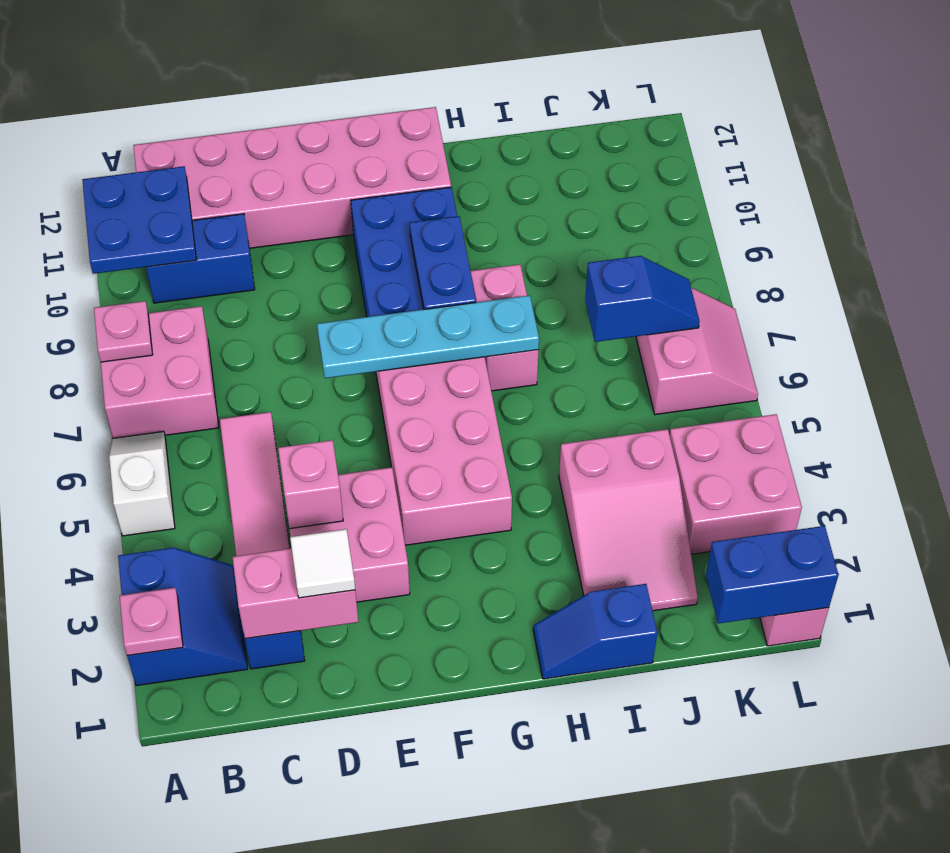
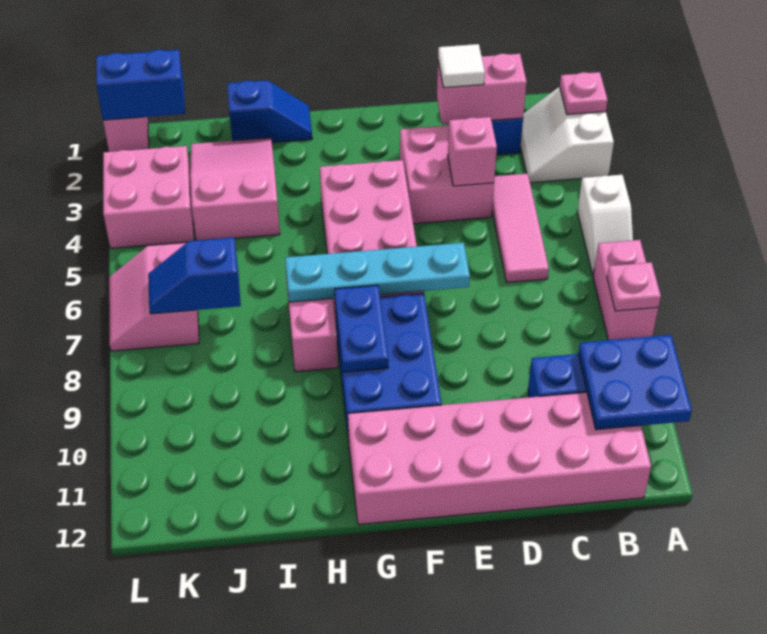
blue slope A2:B3 level 1 top A -> white slope A2:B3 level 1 top A
pink brick A7:B8 level 1 -> pink brick A7:A8 level 1

